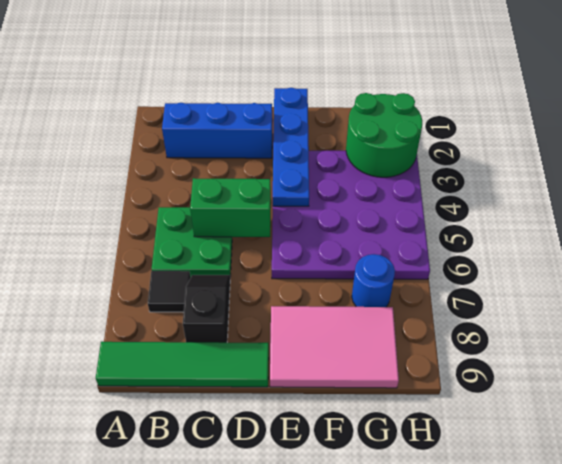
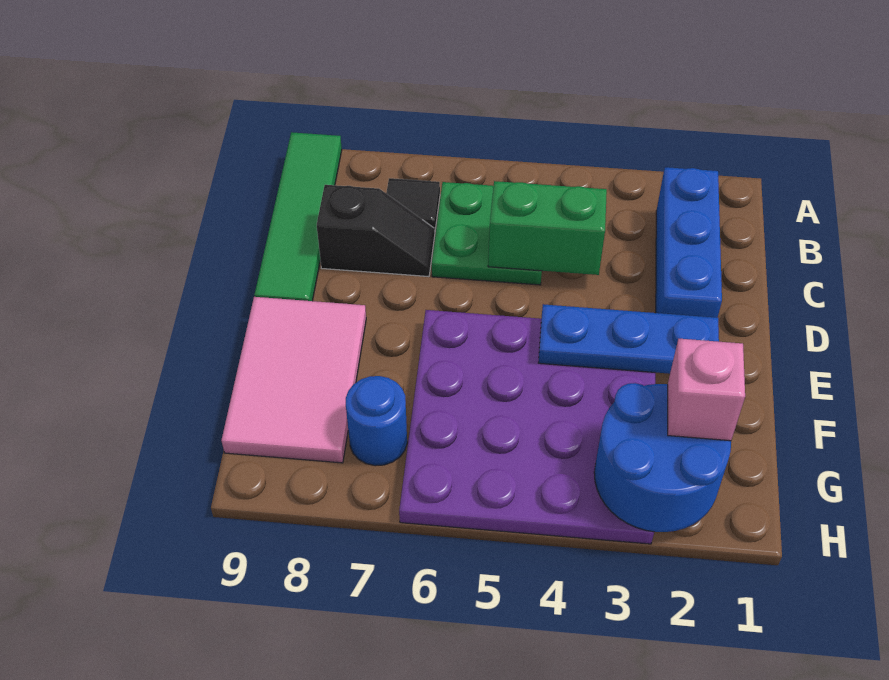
green brick C5:D5 level 2 -> green brick C4:C5 level 2
blue plate E1:E4 level 2 -> blue plate E2:E4 level 2
green round brick G2:H3 level 2 -> blue round brick G2:H3 level 2
none -> pink brick G2 level 3

